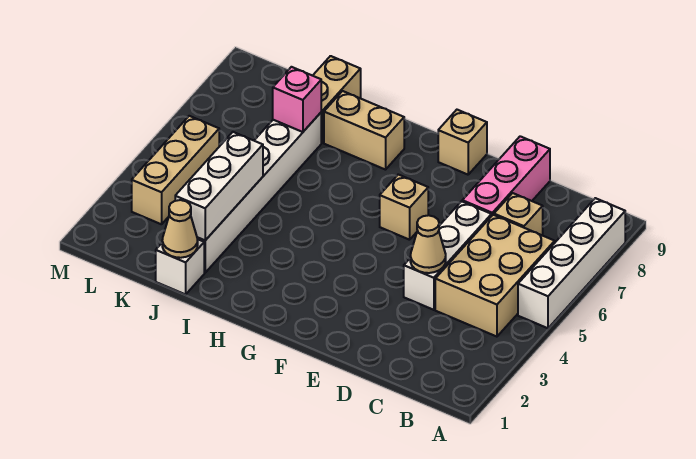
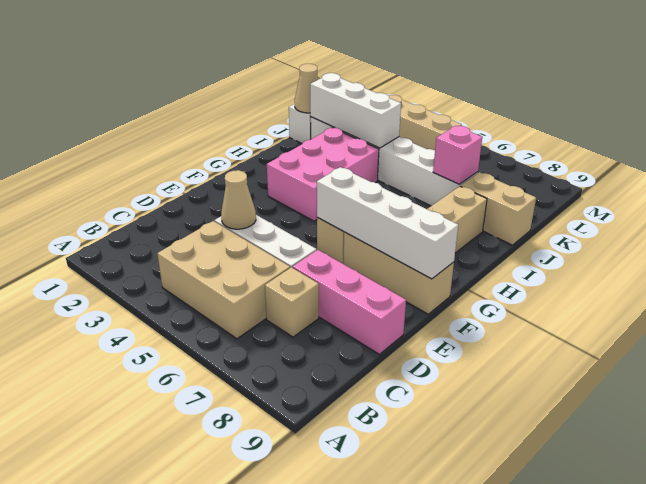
white brick A5:A8 level 1 -> white brick F6:F9 level 2
tan brick F9 level 1 -> tan brick F7:F9 level 1
none -> pink brick G3:I4 level 1

